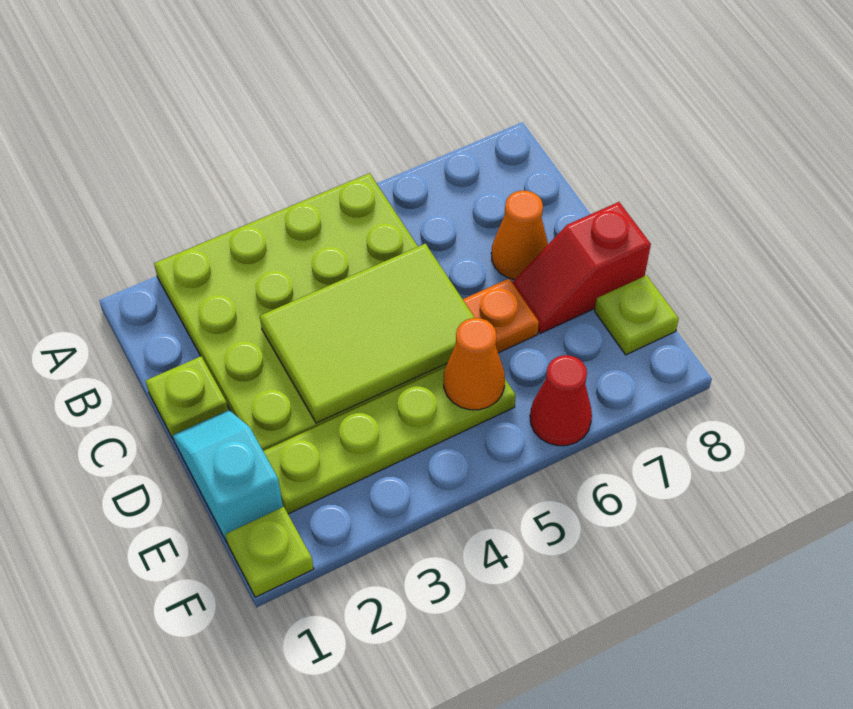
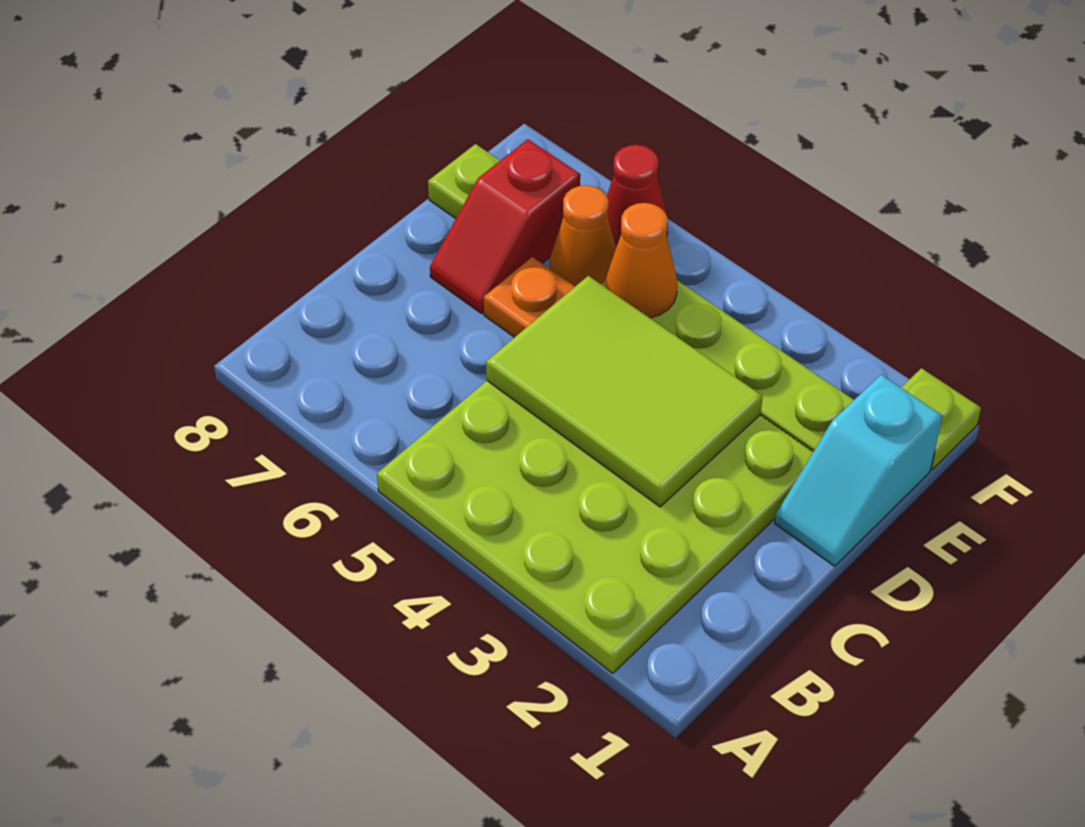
lime plate C1 level 1 -> none
orange cone C7 level 1 -> orange cone E6 level 1
red slope D7:D8 level 1 top 8 -> red slope D7:E7 level 1 top E

